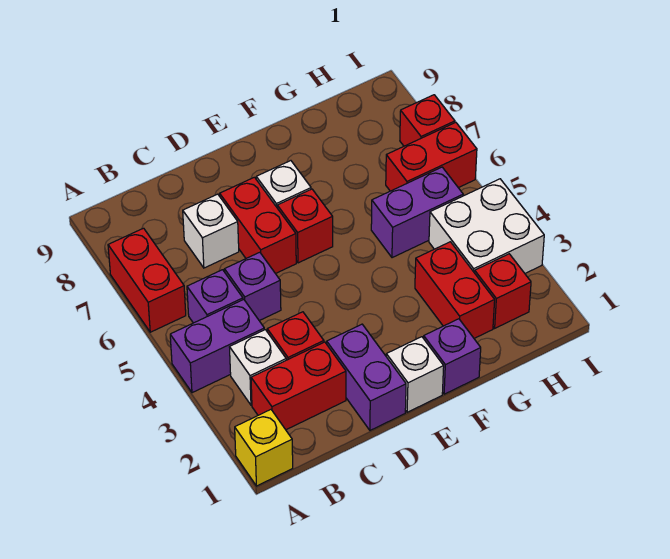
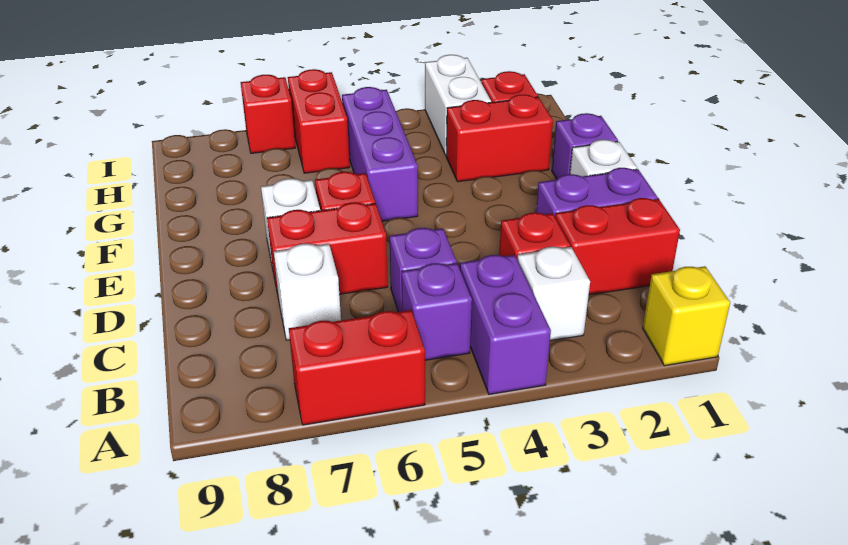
red brick B2:C2 level 1 -> red brick C1:C2 level 1
purple brick G5:H5 level 1 -> purple brick F5:H5 level 1
white brick H3:I4 level 1 -> white brick H3:I3 level 1

